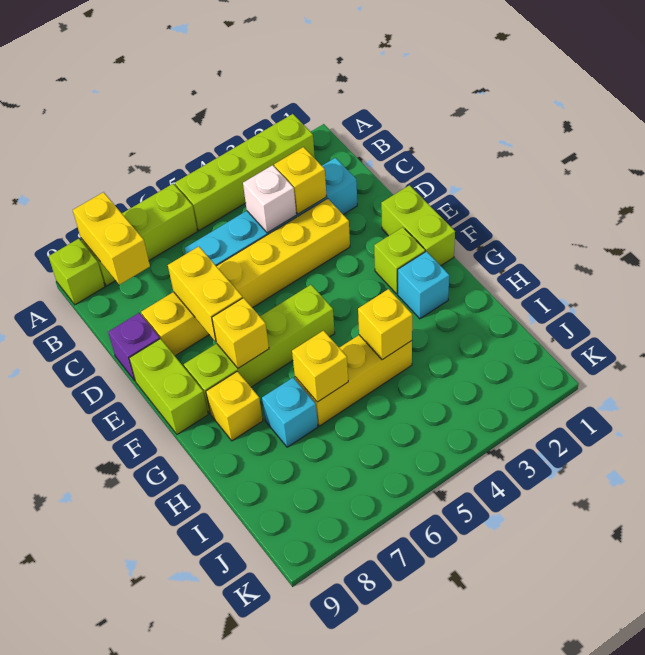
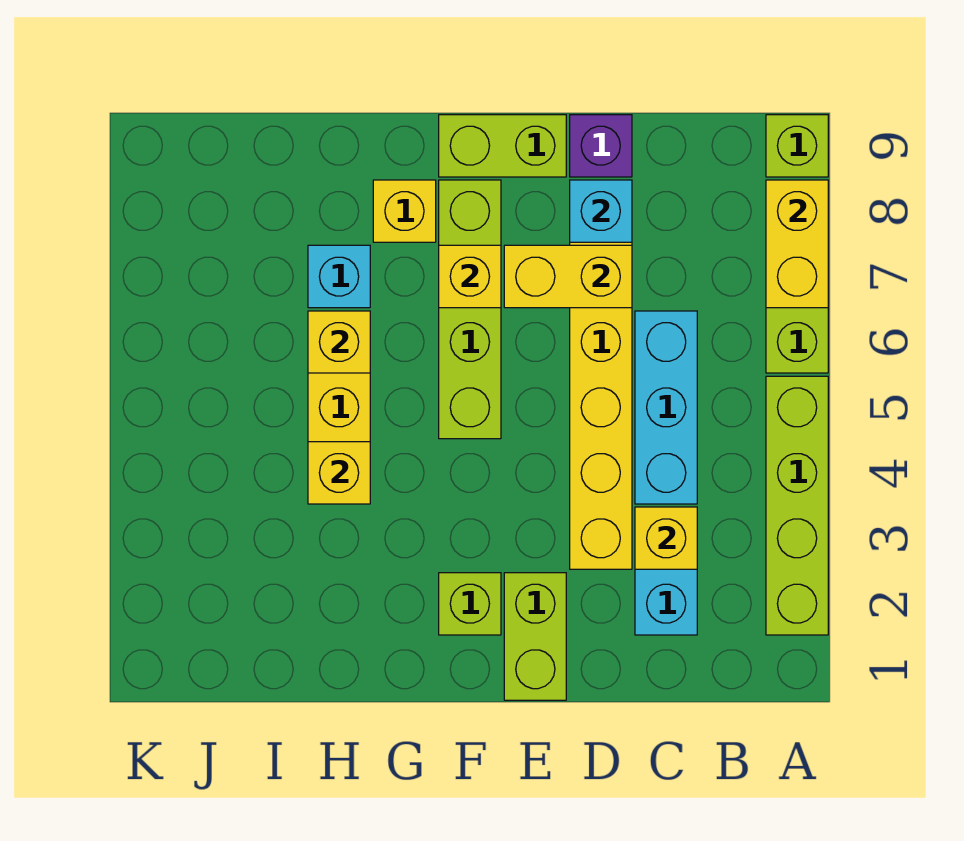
yellow brick A8:B8 level 2 -> yellow brick A7:A8 level 2
white brick C4 level 2 -> none
lime brick E1:F1 level 1 -> lime brick E1:E2 level 1
cyan brick G2 level 1 -> cyan brick D8 level 2

